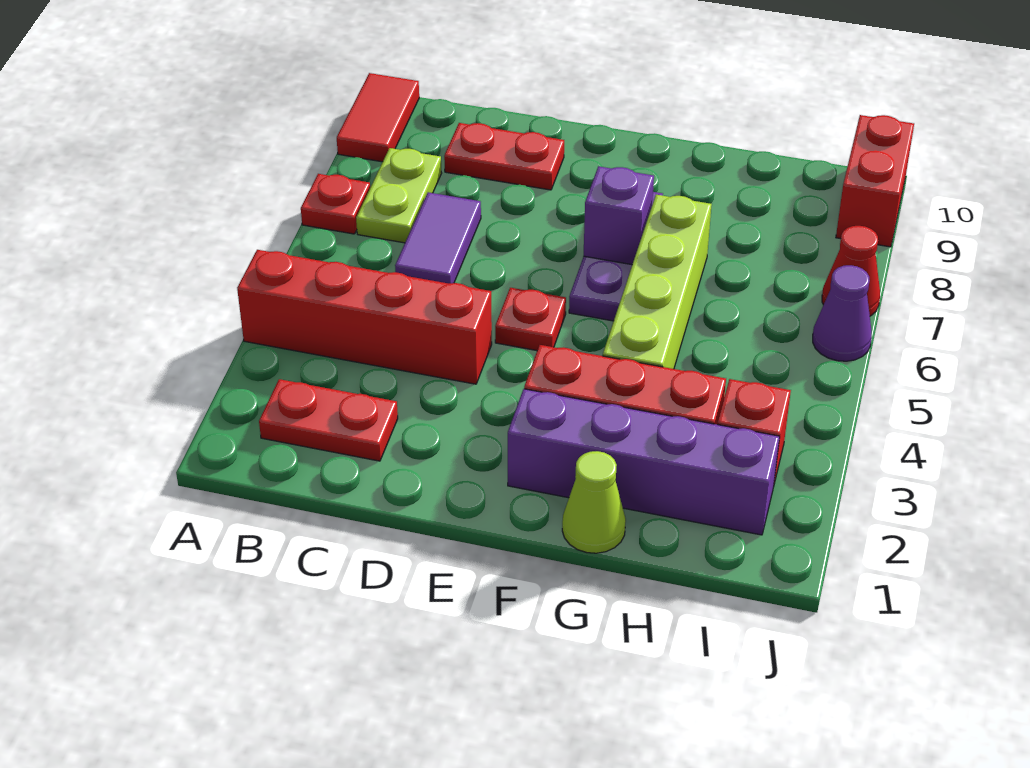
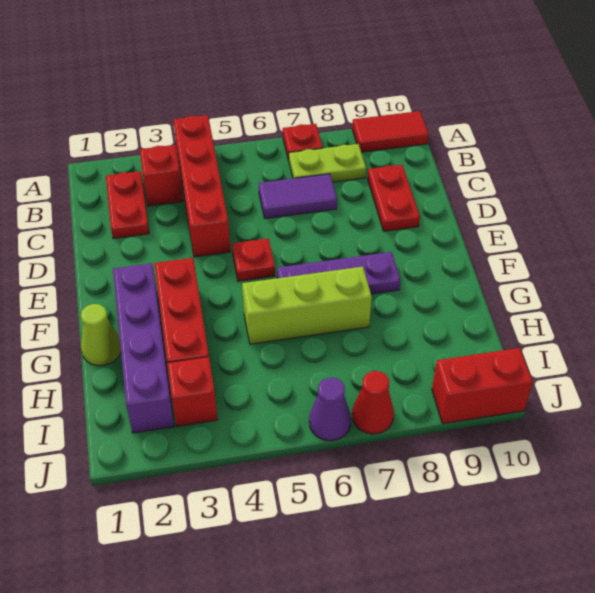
none -> red brick B3 level 1
purple brick F7 level 2 -> none
lime brick G4:G7 level 1 -> lime brick G5:G7 level 1

